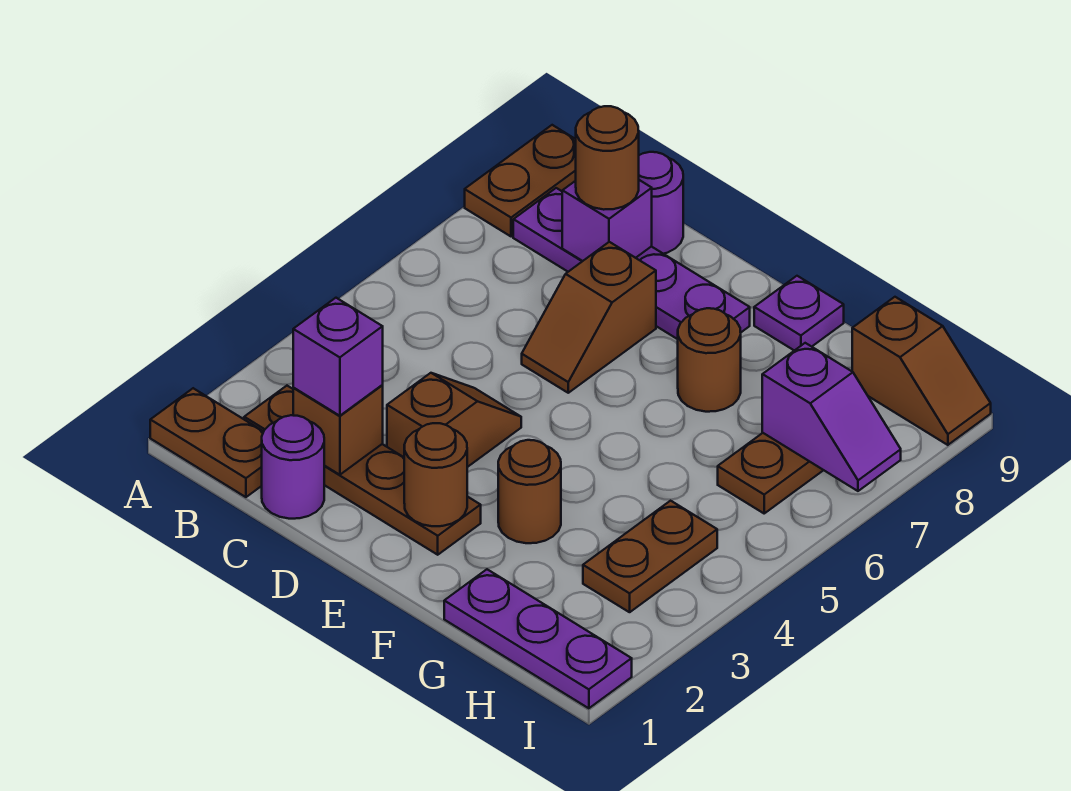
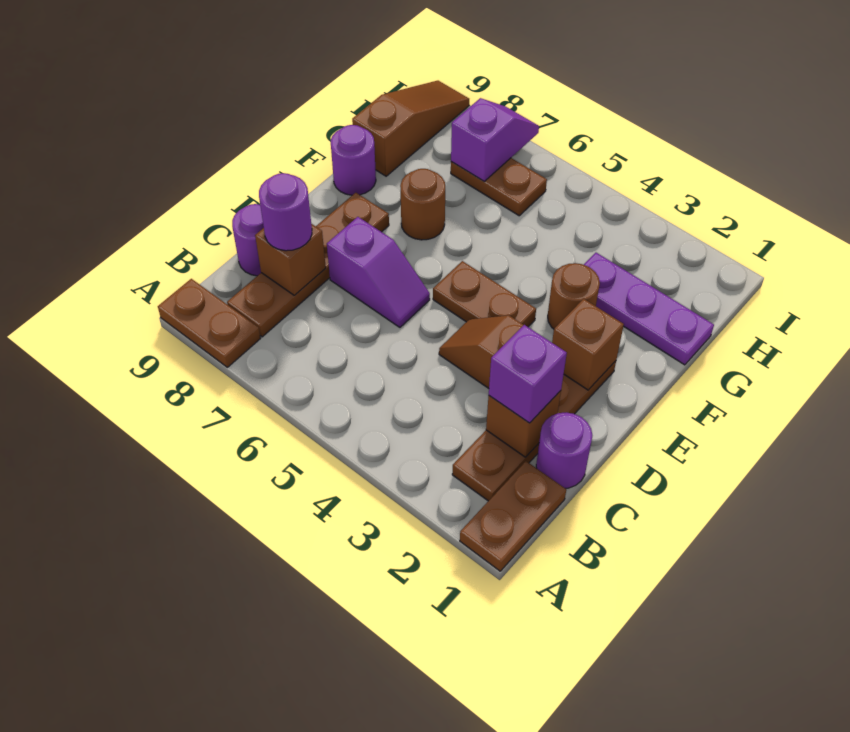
purple plate B8:E8 level 1 -> brown plate B8:E8 level 1
purple brick C8 level 2 -> brown brick C8 level 2
brown round brick C8 level 3 -> purple round brick C8 level 3
brown slope D6:D7 level 1 top 7 -> purple slope D6:D7 level 1 top 7
brown round brick E2 level 2 -> brown brick E2 level 2
purple plate F9 level 1 -> purple round brick F9 level 1
purple plate G1:I1 level 1 -> purple plate G1:G3 level 1
brown plate H3:H4 level 1 -> brown plate E4:E5 level 1
brown slope H9:I9 level 1 top H -> brown slope G9:I9 level 1 top G

